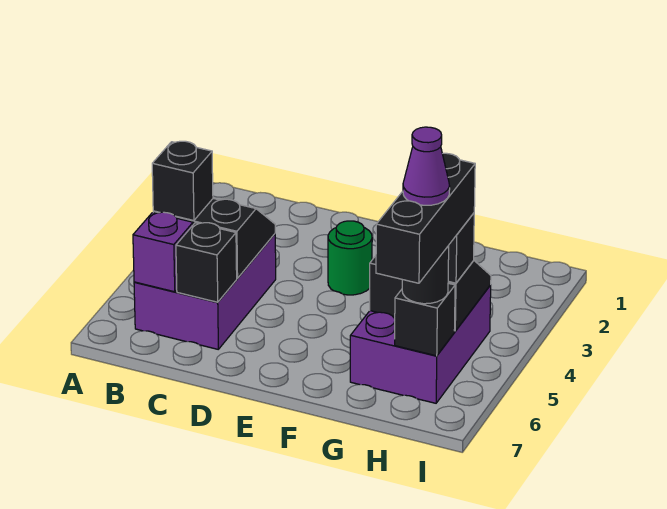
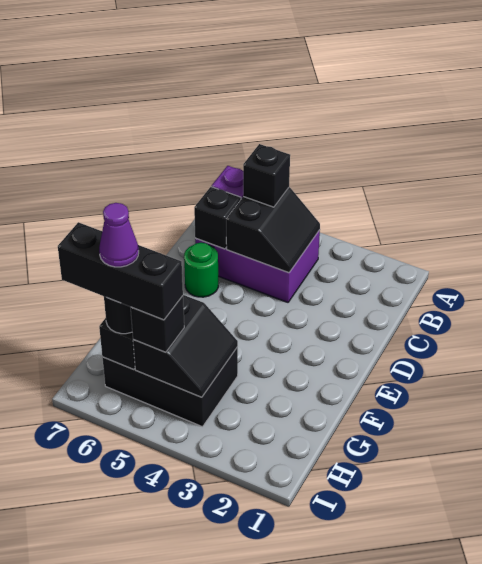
green round brick E3 level 1 -> green round brick D6 level 1
purple brick G4:H6 level 1 -> black brick G4:H6 level 1

